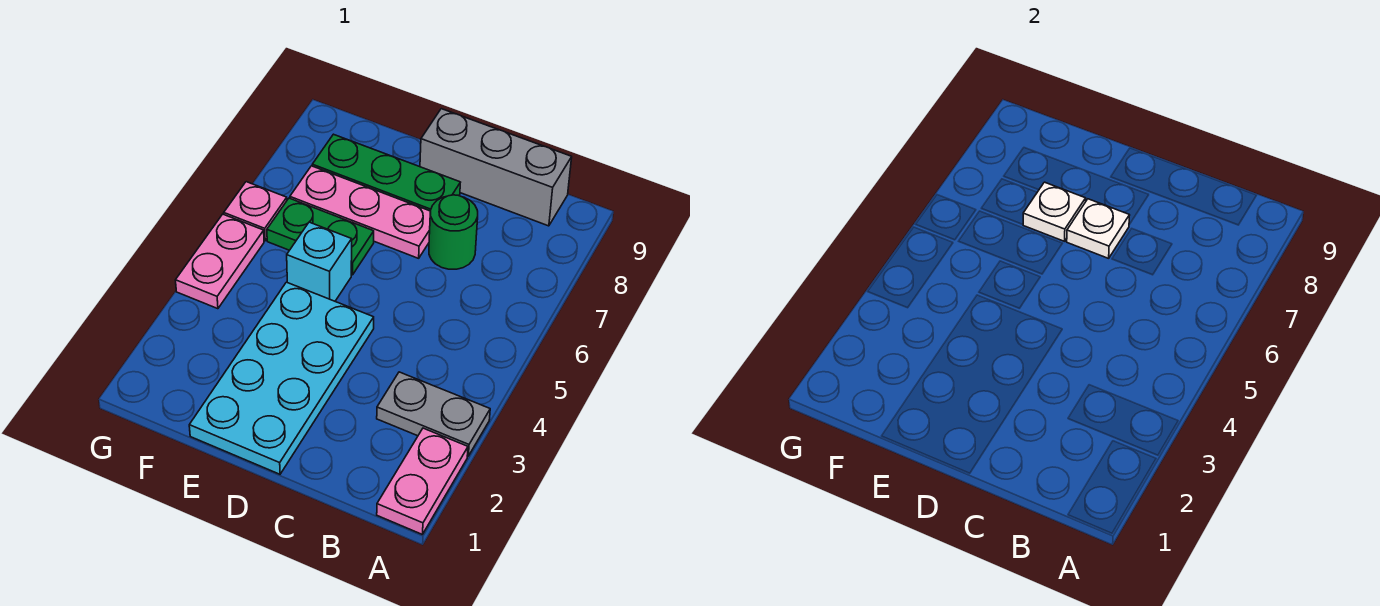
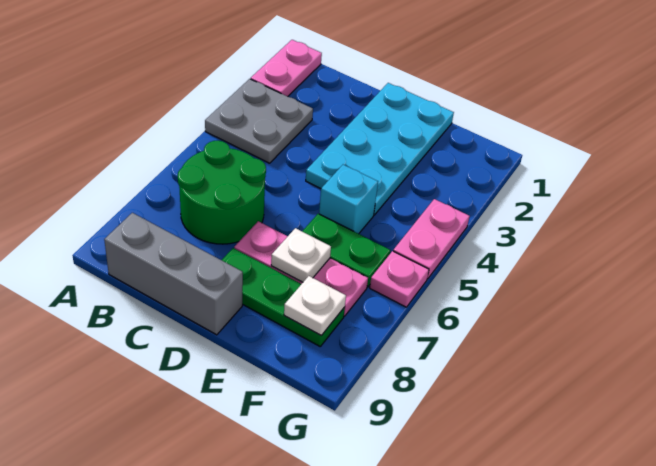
grey plate A3:B3 level 1 -> grey plate A3:B4 level 1
green round brick C7 level 1 -> green round brick B6:C7 level 1
white plate D7 level 2 -> white plate F8 level 2

